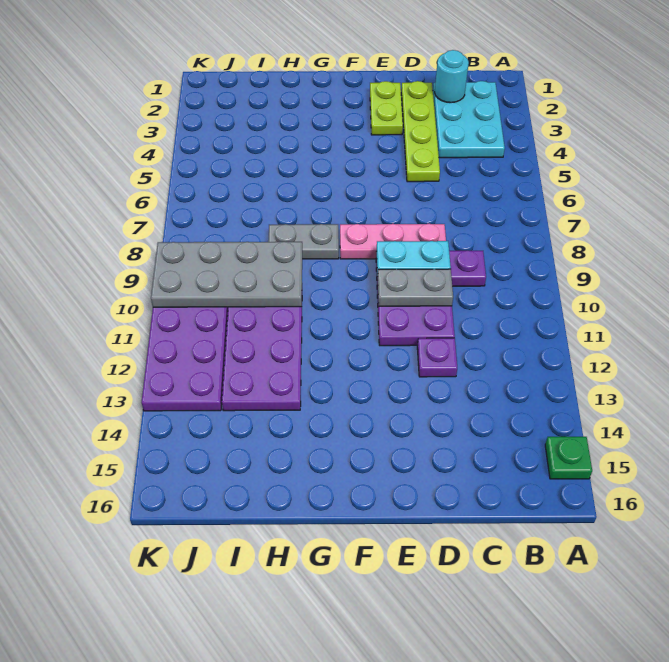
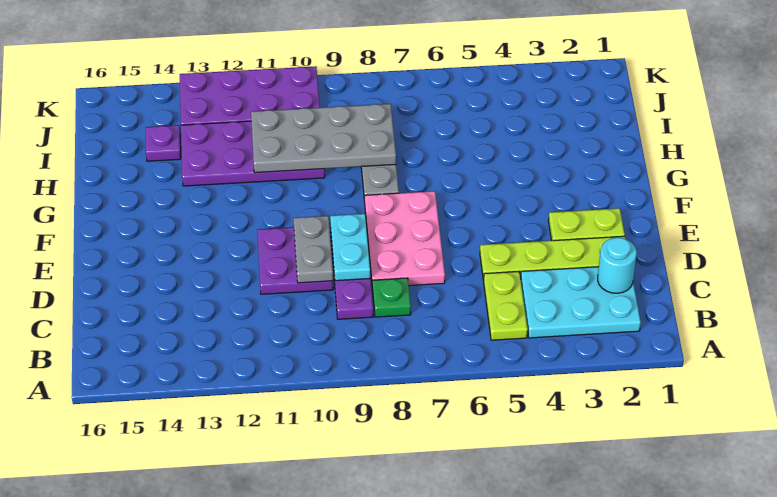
green plate A15 level 1 -> green plate C8 level 1
none -> lime plate B5:C5 level 1
pink plate D8:F8 level 1 -> pink plate D7:F8 level 1
purple plate D12 level 1 -> purple plate I14 level 1
grey plate H9:K10 level 2 -> grey plate H8:I11 level 2

